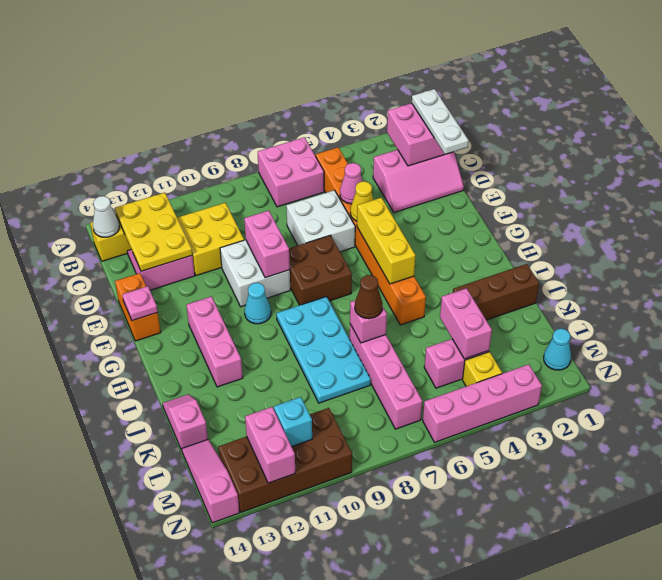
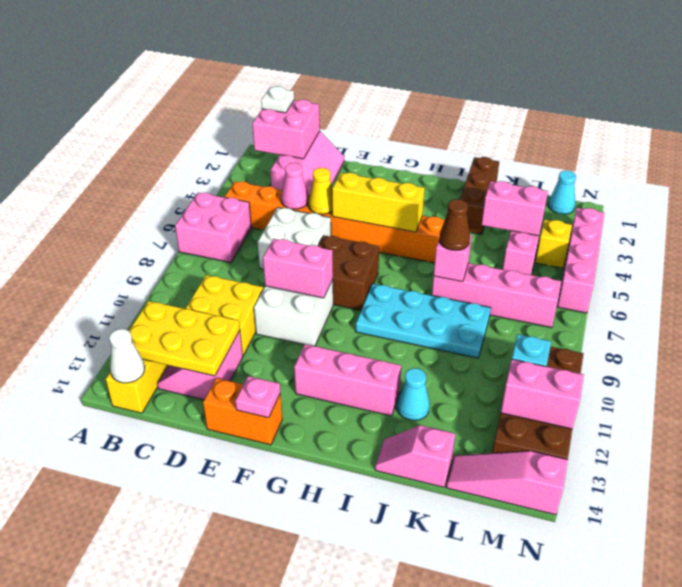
white plate B1:D1 level 3 -> white plate B1 level 3
cyan cone G10 level 1 -> cyan cone J12 level 1

